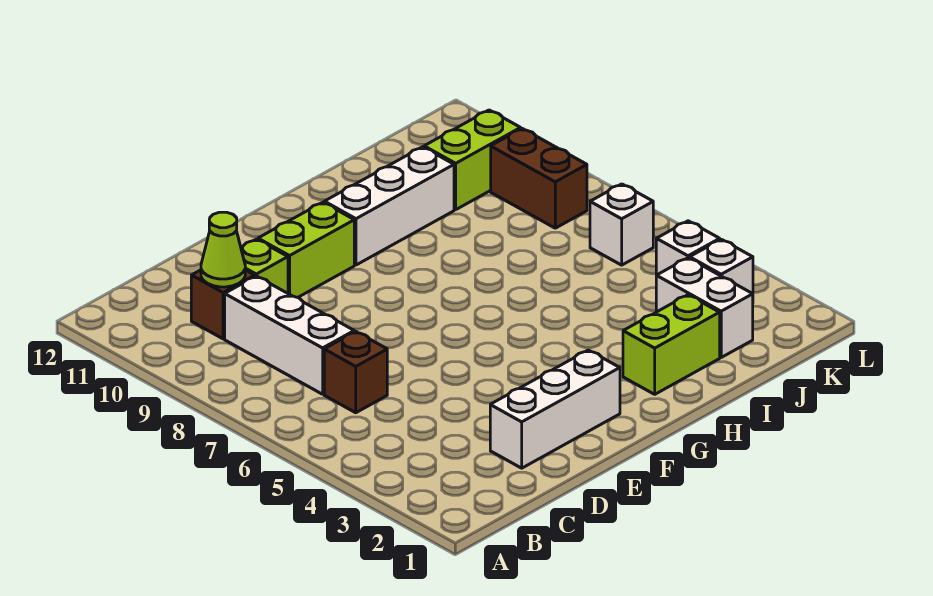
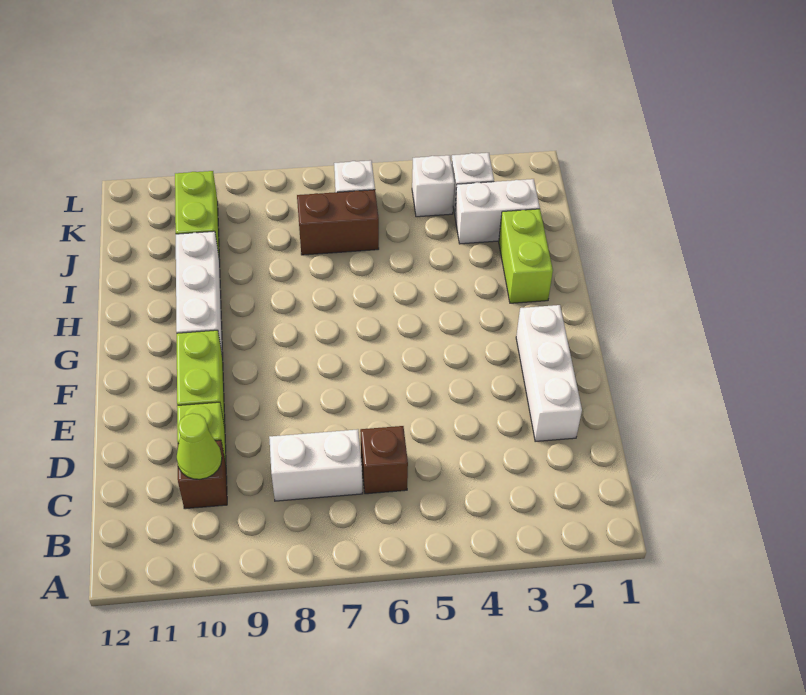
white brick C7:C9 level 1 -> white brick C7:C8 level 1
brown brick K8:K9 level 1 -> brown brick J6:J7 level 1

